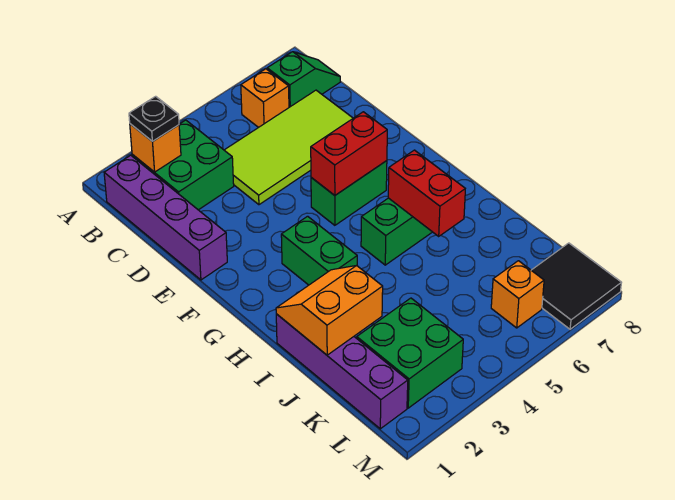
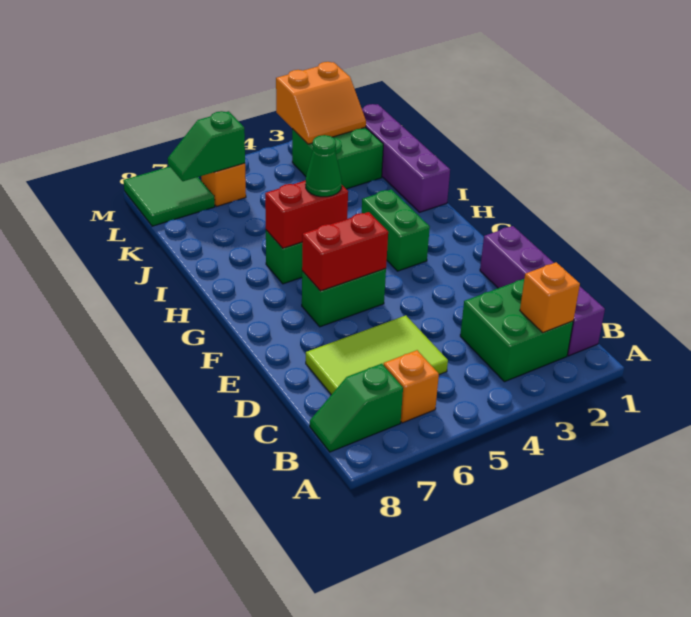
black plate B2 level 3 -> none
lime tile C4:D7 level 1 -> lime tile C5:D7 level 1
none -> green cone H5 level 3
red brick H6:I6 level 2 -> red brick H5:H6 level 2
orange slope I1:J2 level 2 top J -> orange slope L2:M3 level 2 top M
none -> green slope L6:L7 level 2 top 6
black tile L7:M8 level 1 -> green tile L7:M8 level 1

